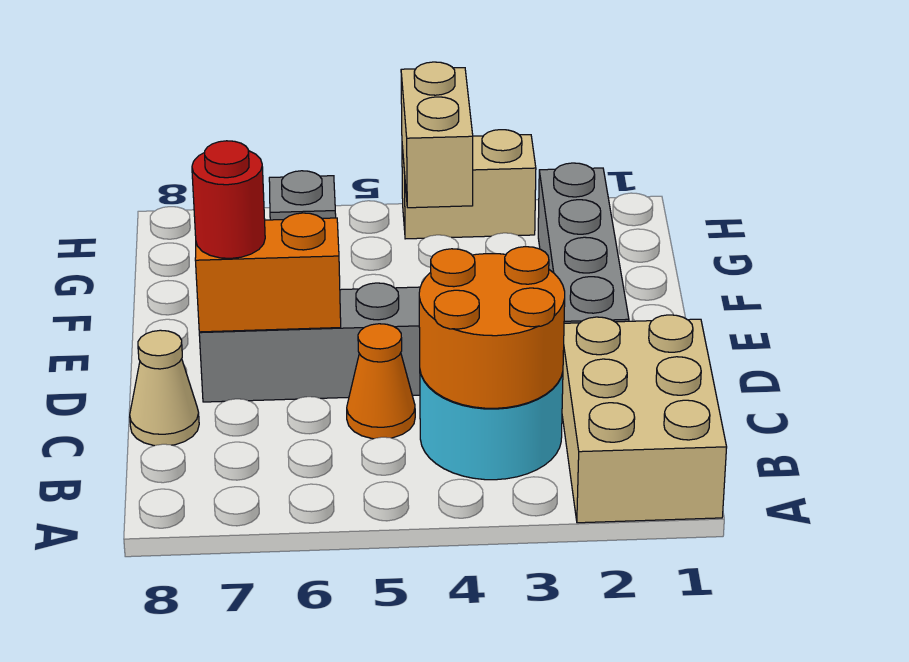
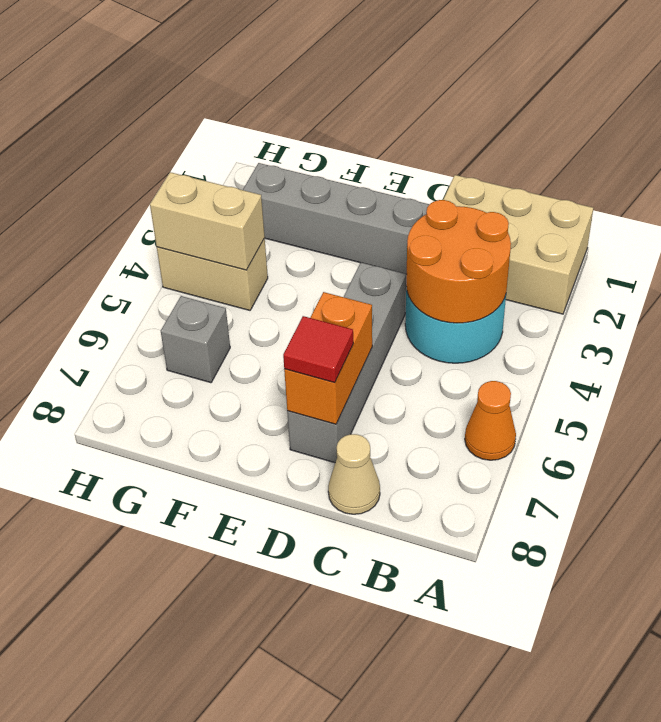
orange cone C5 level 1 -> orange cone A6 level 1
red round brick D7 level 3 -> red tile D7 level 3
tan brick H3:H4 level 1 -> tan brick G4:H4 level 1

